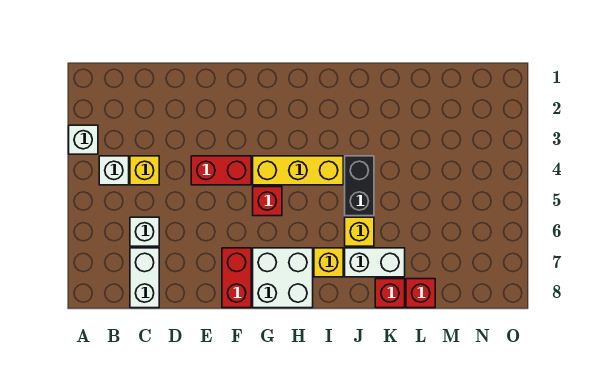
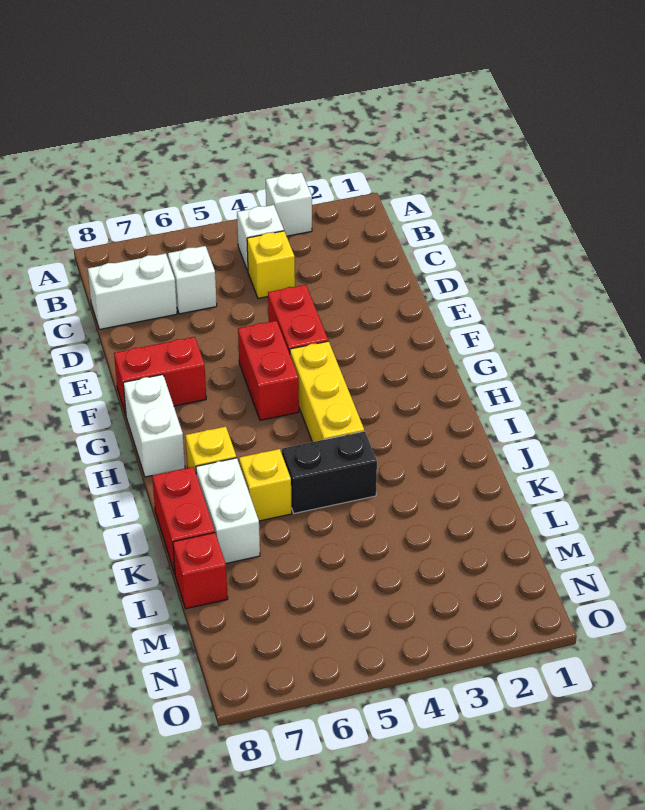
red brick G5 level 1 -> red brick F5:G5 level 1
white brick G7:H8 level 1 -> white brick G8:H8 level 1
red brick K8 level 1 -> red brick J8:K8 level 1

